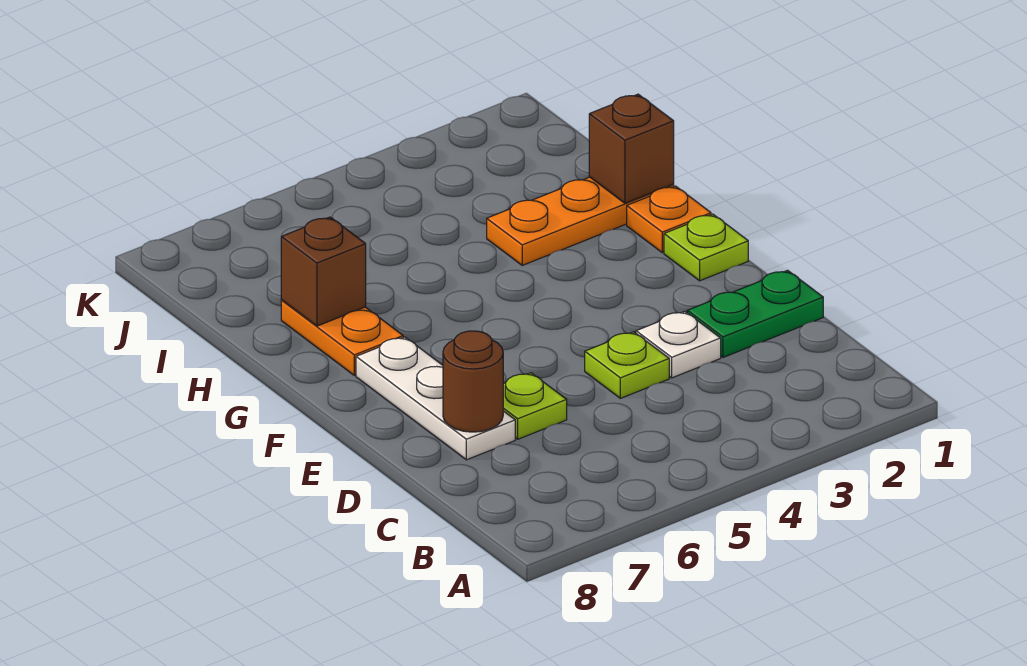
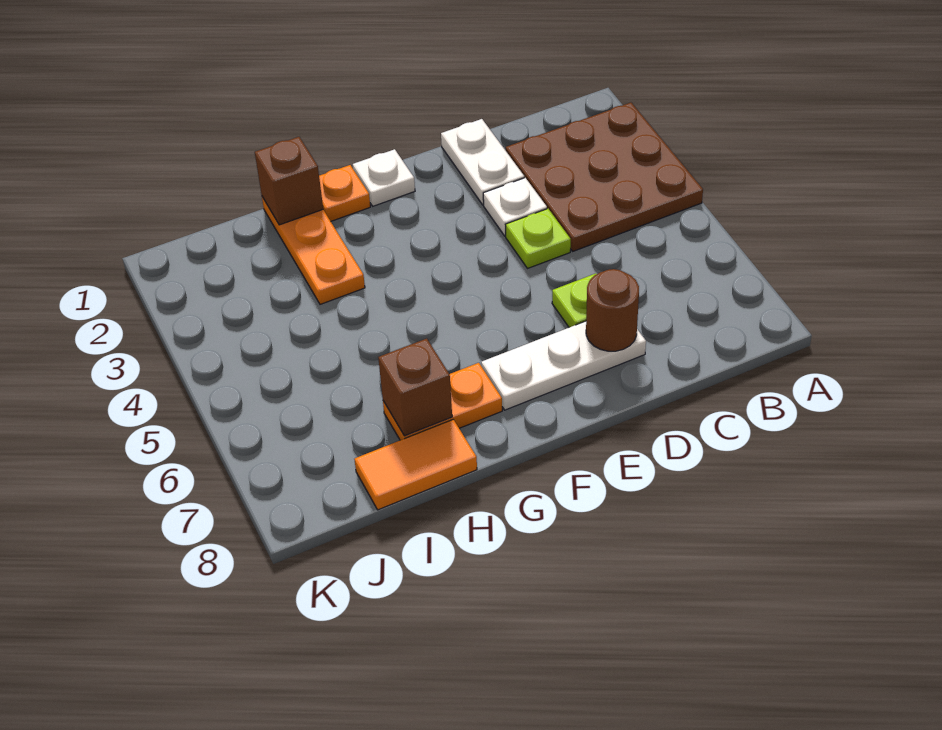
none -> brown plate A2:C4 level 1
green plate D1:D2 level 1 -> white plate D1:D2 level 1
lime plate F1 level 1 -> white plate F1 level 1
none -> orange tile H8:I8 level 1

